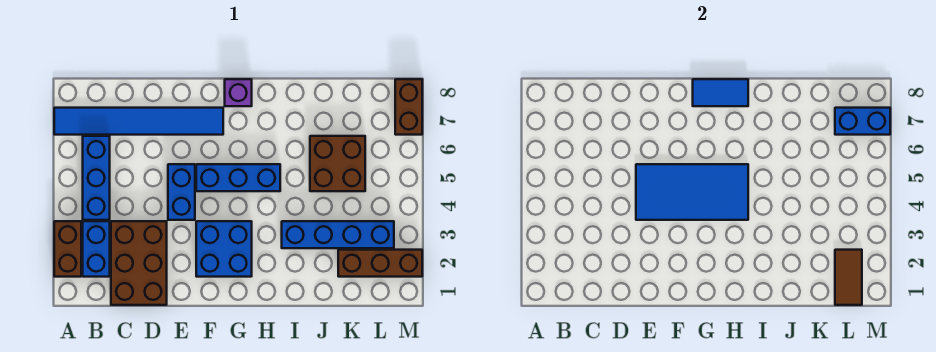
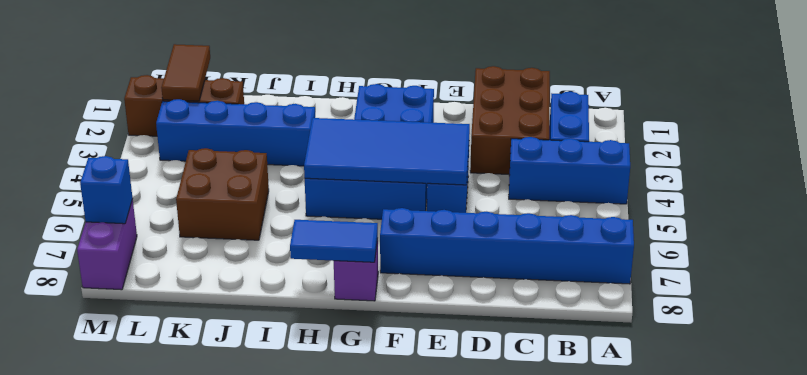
brown brick A2:A3 level 1 -> none
blue tile A7:F7 level 1 -> blue brick A7:F7 level 1
blue brick B4:B6 level 1 -> blue brick A4:C4 level 1
blue brick L7:M7 level 2 -> blue brick M7 level 2
brown brick M7:M8 level 1 -> purple brick M7:M8 level 1

